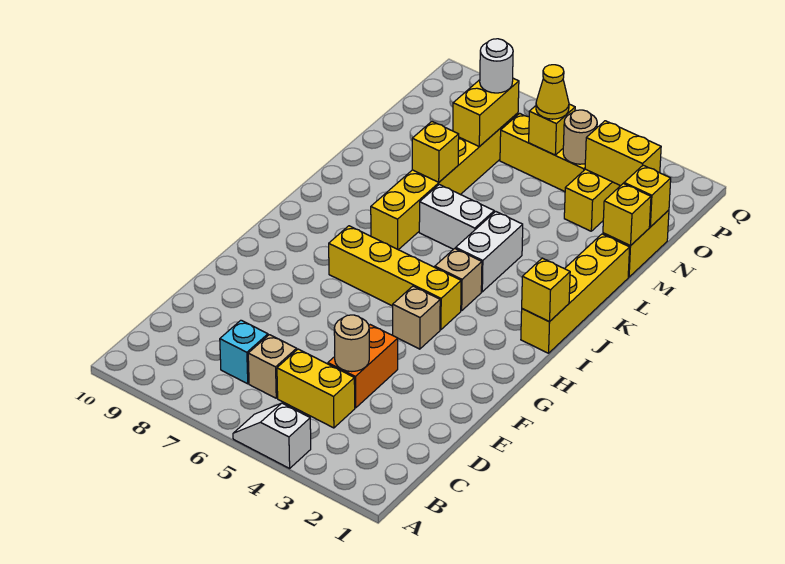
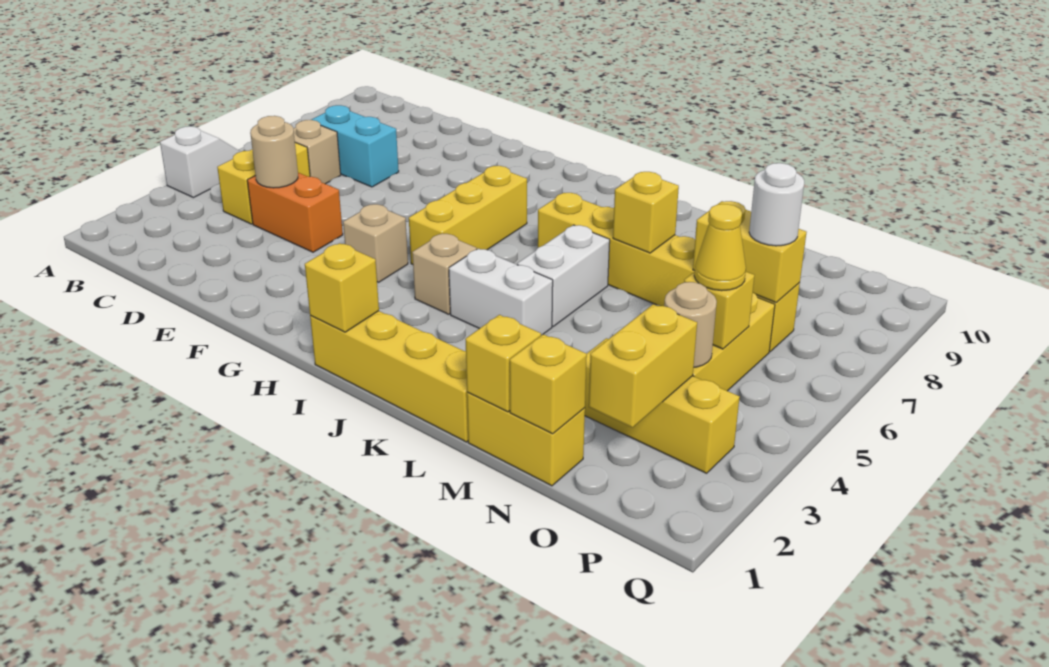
cyan brick C7 level 1 -> cyan brick C7:D7 level 1
yellow brick H4:H7 level 1 -> yellow brick H5:H7 level 1

